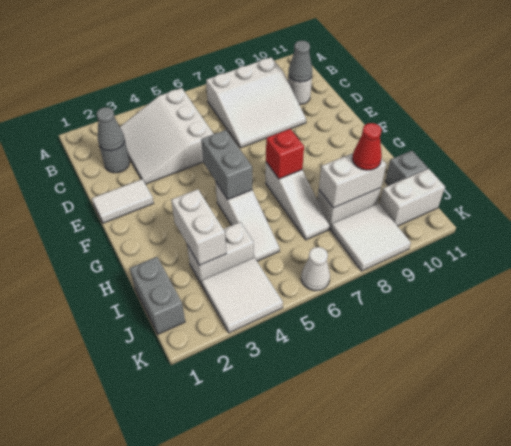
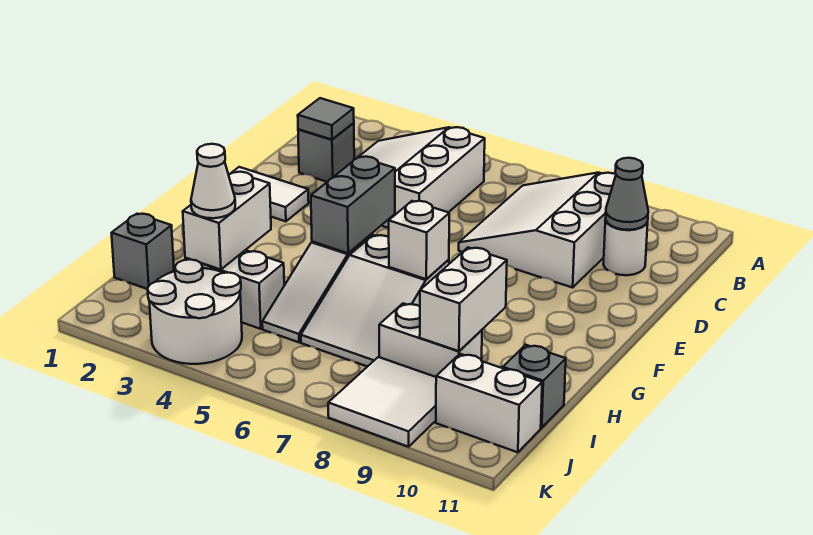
white slope B7:D9 level 1 top B -> white slope B7:D9 level 1 top 9
grey round brick C2 level 1 -> grey brick C2 level 1
grey cone C2 level 2 -> grey tile C2 level 2
white slope G7:I7 level 1 top G -> white slope G6:I7 level 1 top G
red brick G7 level 2 -> white brick G7 level 2
grey brick I1:J1 level 1 -> grey brick I1 level 1
white brick I8:I9 level 2 -> white brick H9:I9 level 2
red cone I9 level 3 -> none
white tile J3:K4 level 1 -> white round brick J3:K4 level 1
white cone K6 level 1 -> white cone I3 level 3

